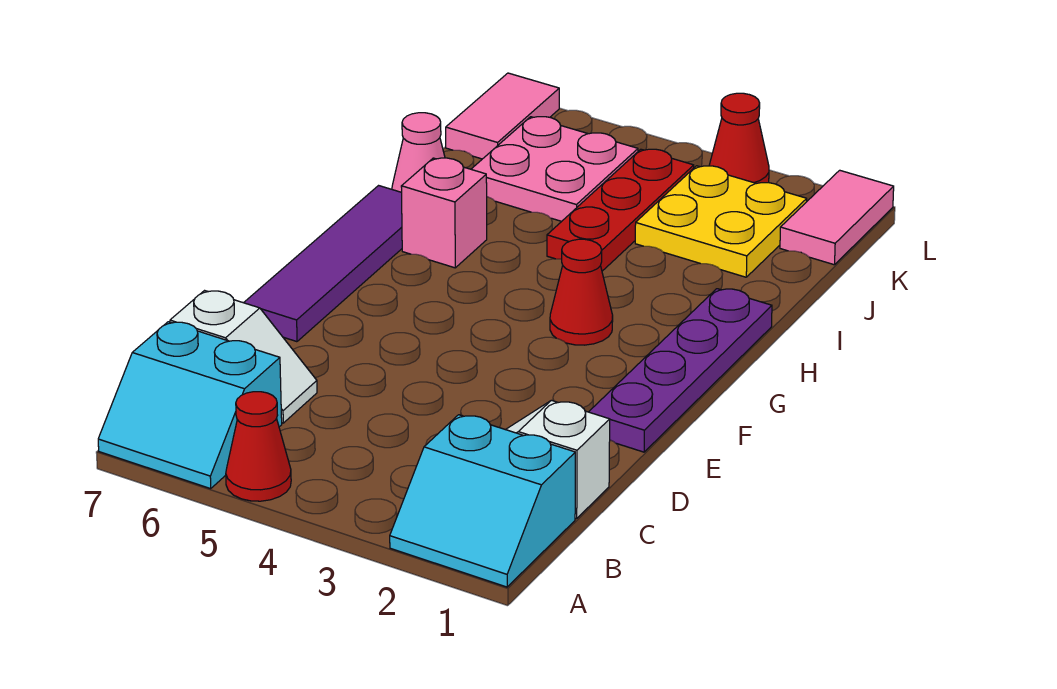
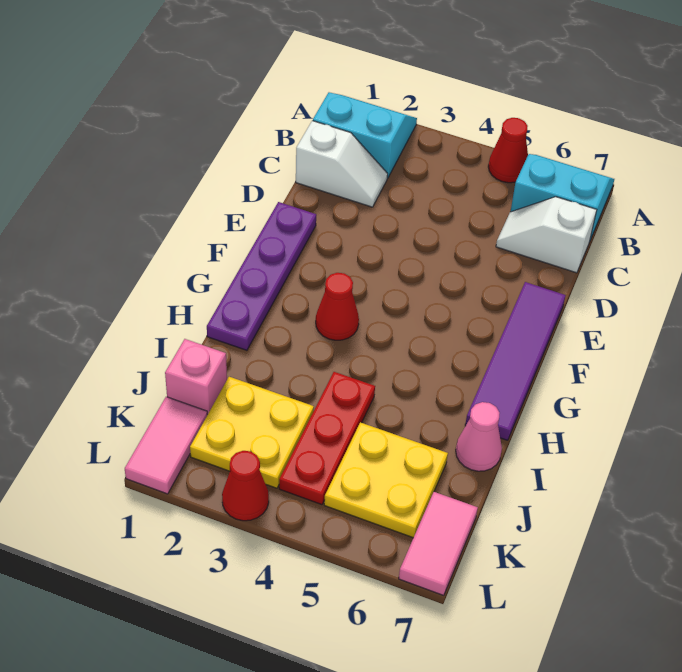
pink brick H6 level 1 -> pink brick J1 level 1
pink plate J5:K6 level 1 -> yellow plate J5:K6 level 1

